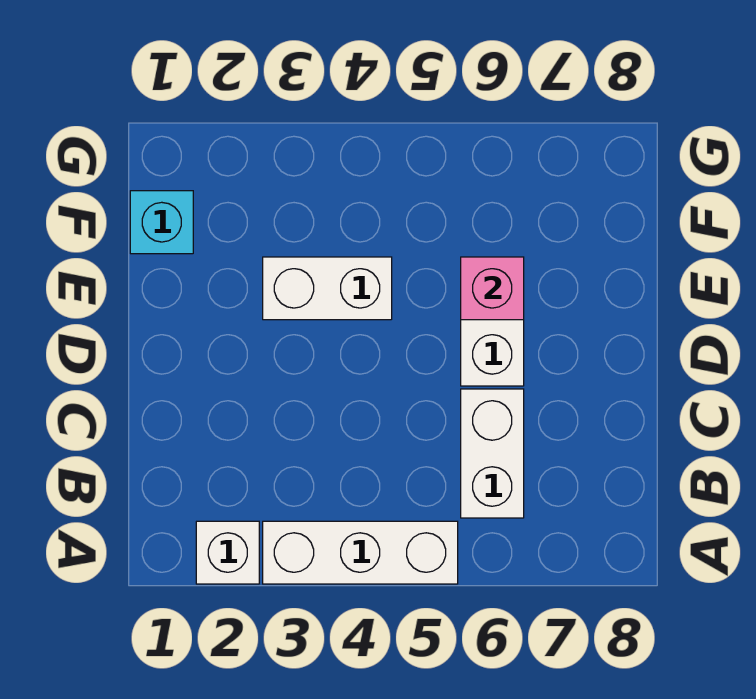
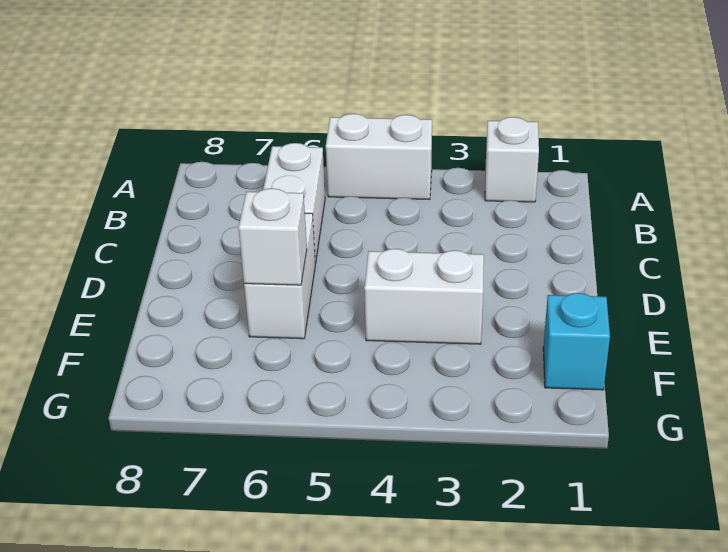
white brick A3:A5 level 1 -> white brick A4:A5 level 1
pink brick E6 level 2 -> white brick E6 level 2

